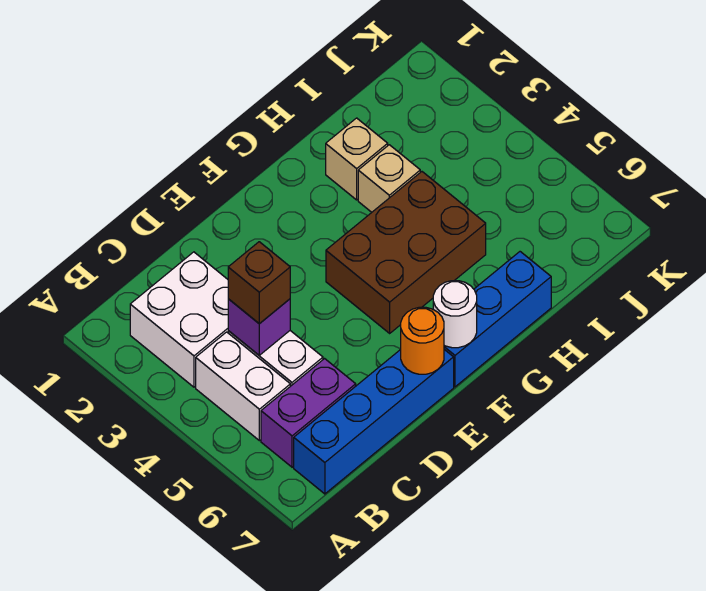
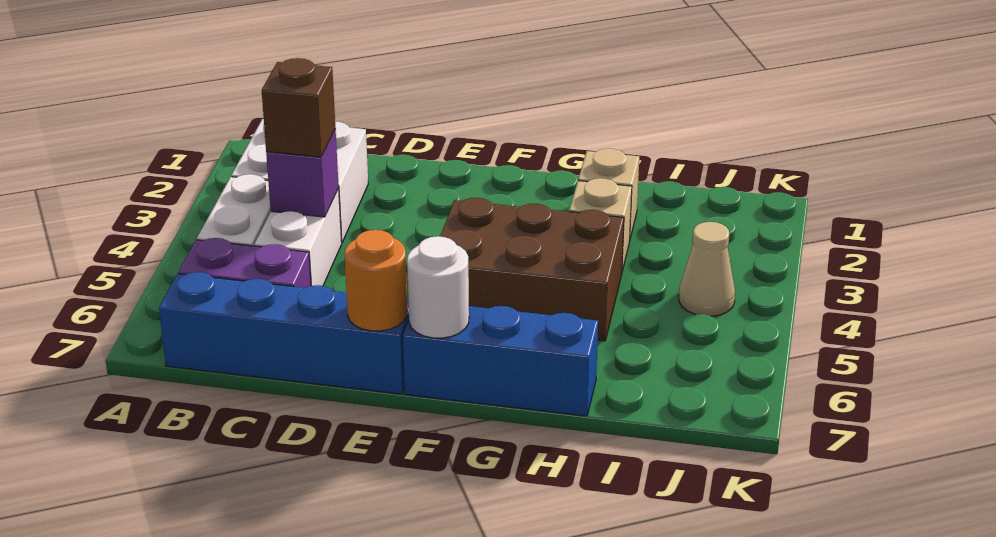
none -> tan cone J4 level 1

